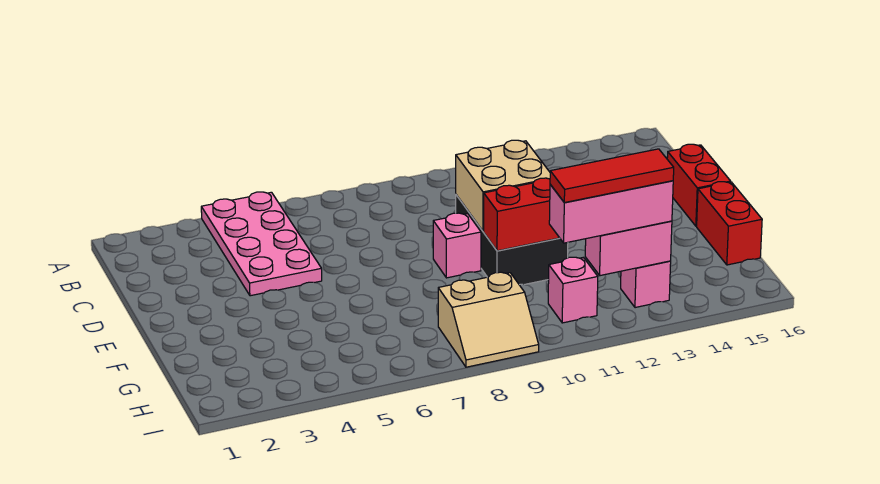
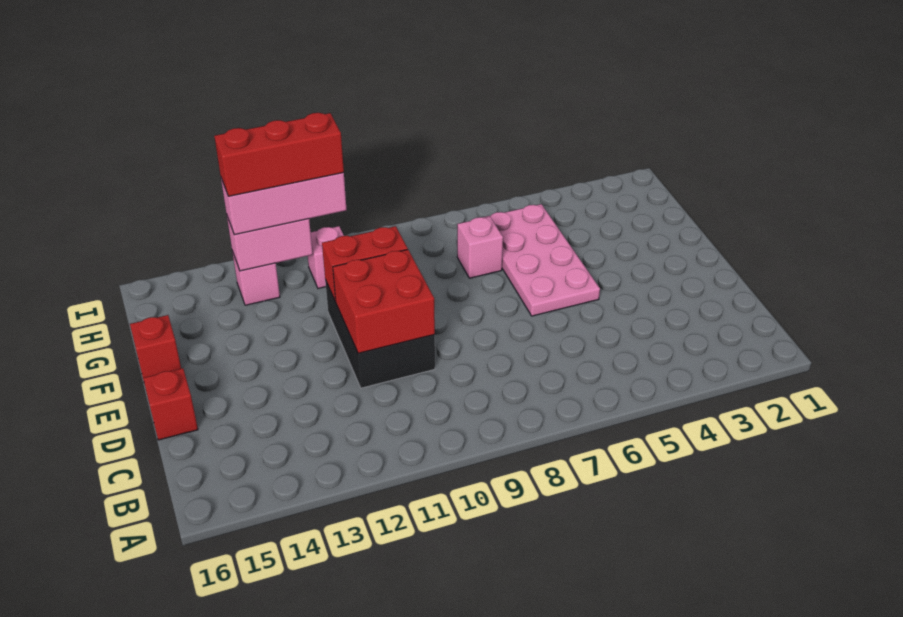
pink plate A4:D5 level 1 -> pink plate E5:H6 level 1
tan brick D10:E11 level 2 -> red brick D10:E11 level 2
red brick D16:E16 level 1 -> red brick D16 level 1
pink brick E9 level 1 -> pink brick G7 level 1
red brick F16:G16 level 1 -> red brick F16 level 1
tan slope H8:I9 level 1 top H -> none
red tile H11:H13 level 4 -> red brick H11:H13 level 4

